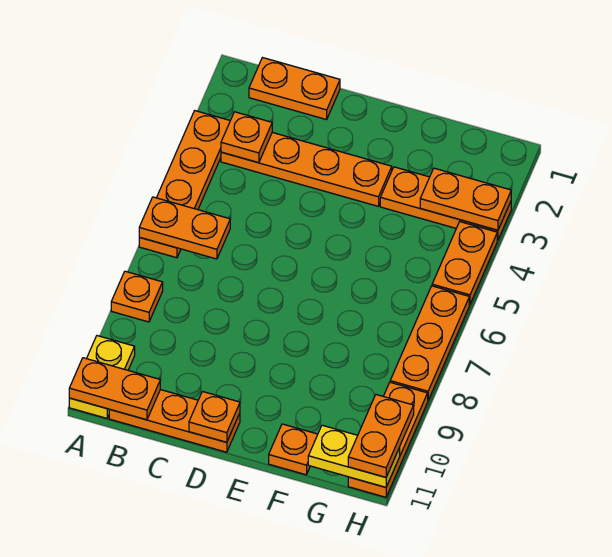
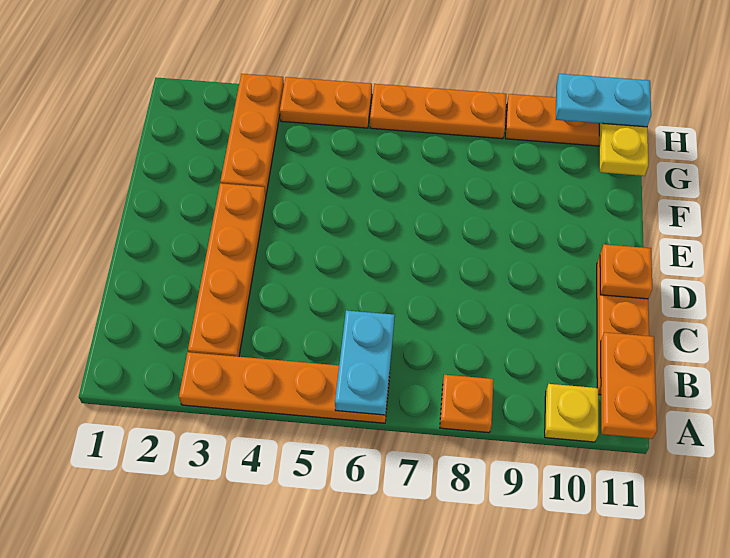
orange plate A6:B6 level 2 -> cyan plate A6:B6 level 2
yellow plate A10:A11 level 1 -> yellow plate A10 level 1
orange plate B1:C1 level 1 -> none
orange plate B3 level 2 -> none
orange plate F11 level 1 -> none
orange plate G3:H3 level 2 -> none
orange plate H10:H11 level 3 -> cyan plate H10:H11 level 3

